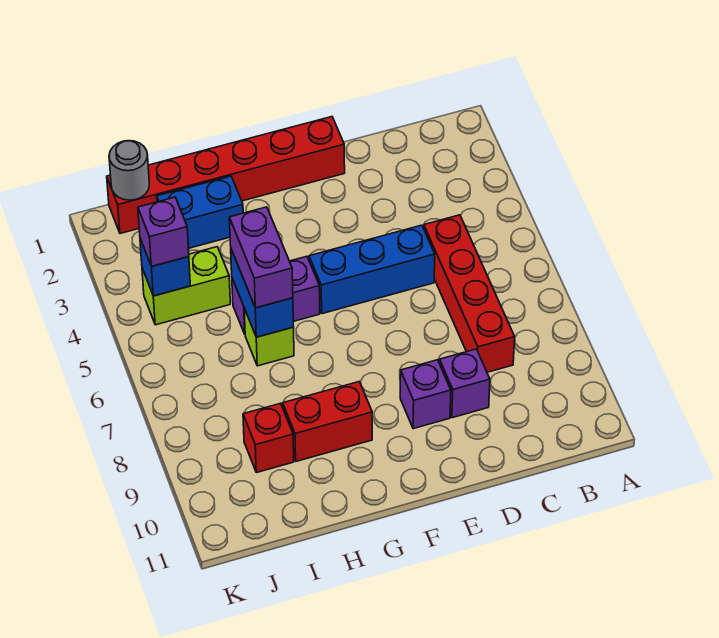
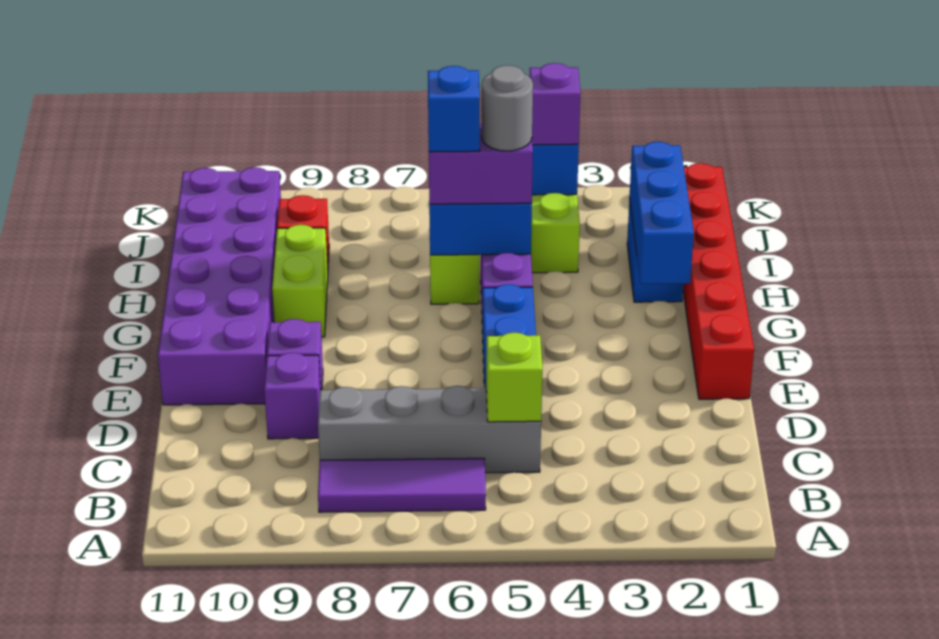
none -> purple tile B6:B8 level 1
red brick C5:C8 level 1 -> grey brick C5:C8 level 1
none -> lime brick C5 level 2
none -> purple brick E10:J11 level 1
none -> blue brick G2:I2 level 2
red brick G9:H9 level 1 -> lime brick G9:H9 level 1
none -> blue brick H6 level 4
grey round brick J1 level 2 -> grey round brick H5 level 4

